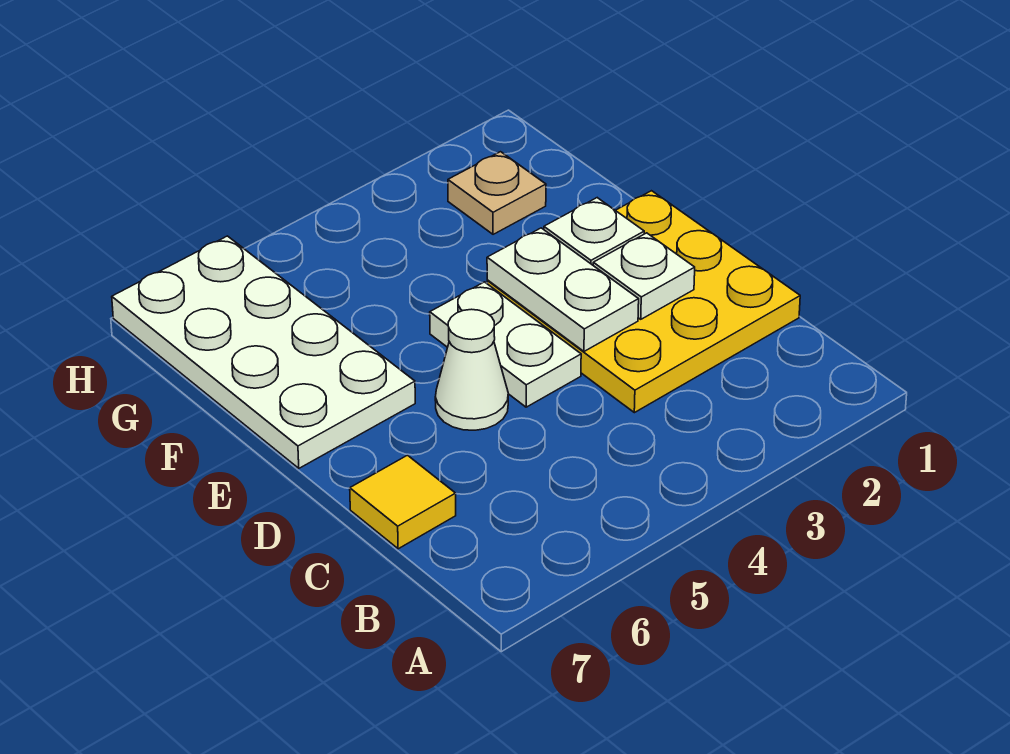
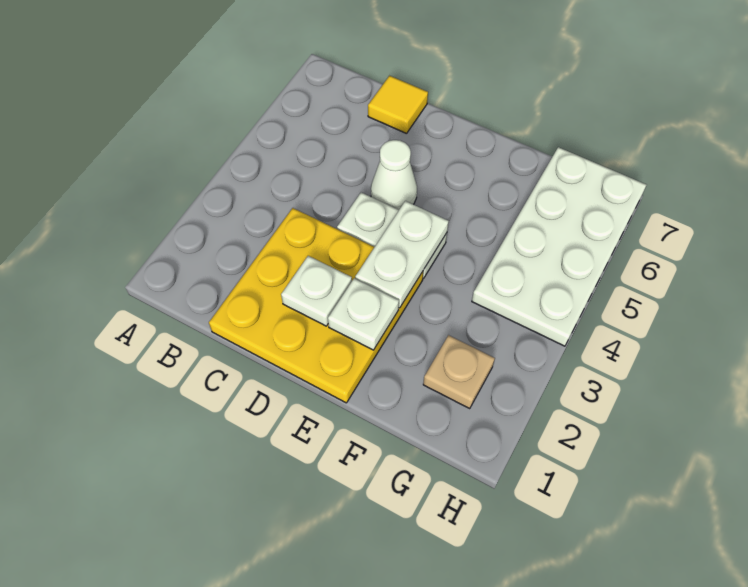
white plate D3:E3 level 2 -> white plate E3:E4 level 2
white plate E6:H7 level 1 -> white plate G4:H7 level 1

